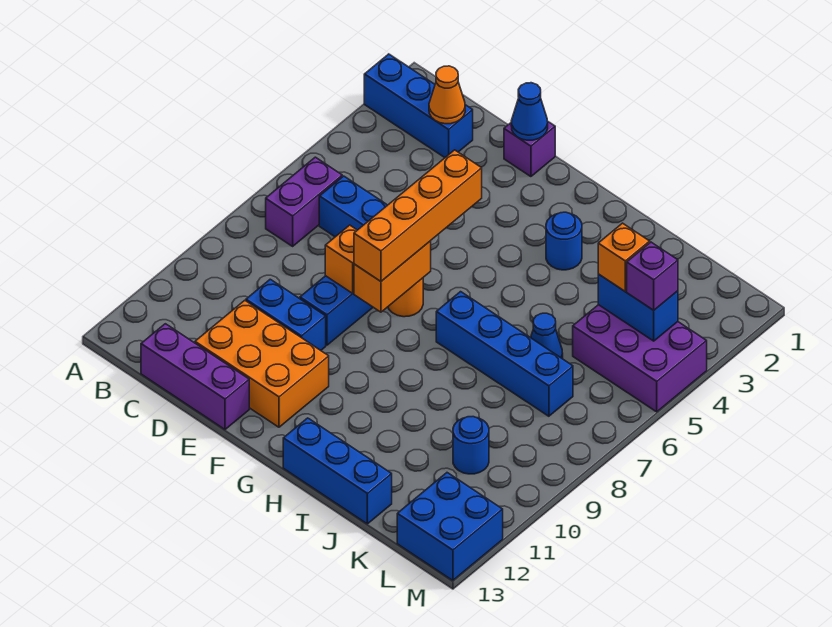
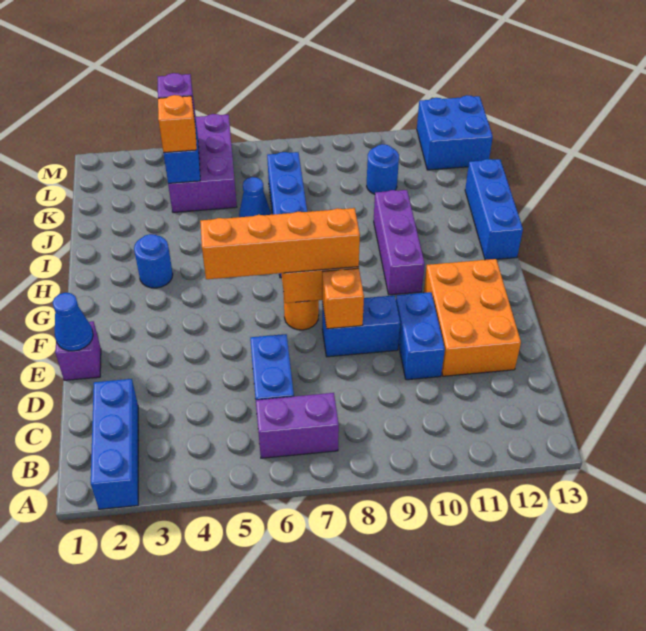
orange cone C2 level 2 -> none
purple brick C13:E13 level 1 -> purple brick G10:I10 level 1

